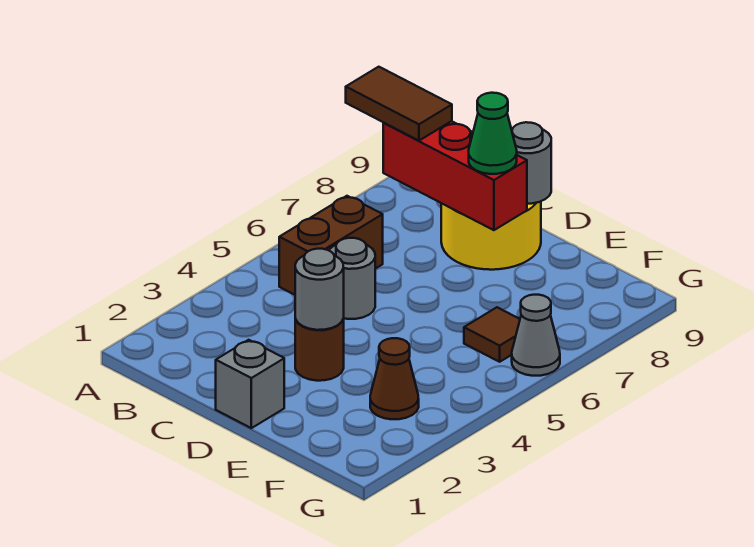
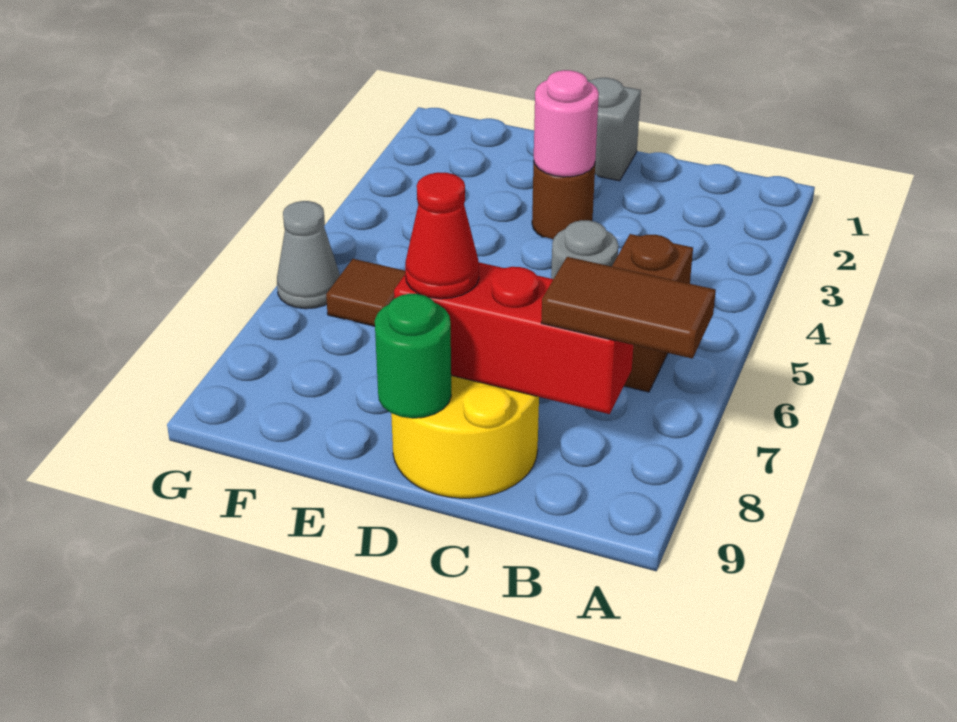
grey round brick D3 level 2 -> pink round brick D3 level 2
green cone D8 level 3 -> red cone D8 level 3
grey round brick D9 level 2 -> green round brick D9 level 2
brown cone F3 level 1 -> none

